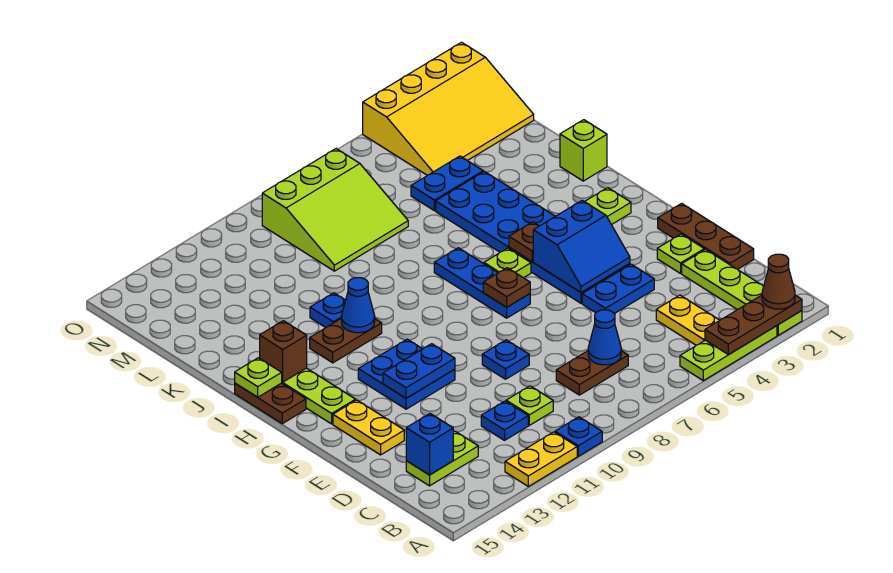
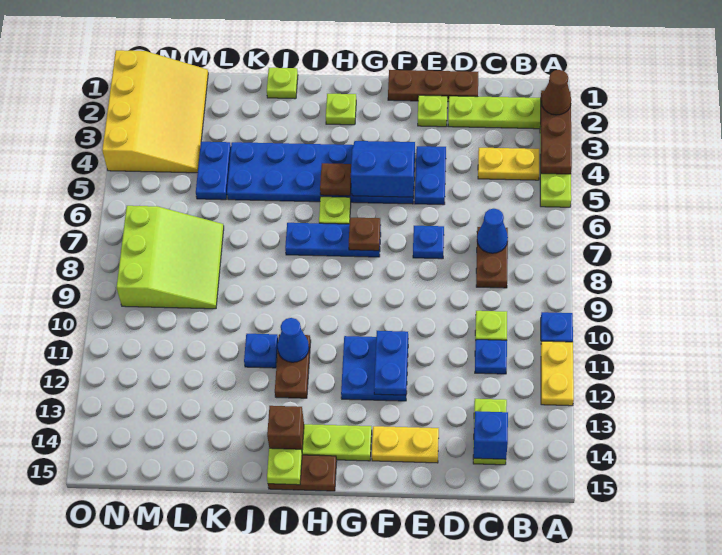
blue plate E9 level 1 -> blue plate E7 level 1
blue slope F4:G5 level 2 top G -> blue slope F4:G5 level 2 top 5
lime brick J1 level 1 -> lime plate J1 level 1

